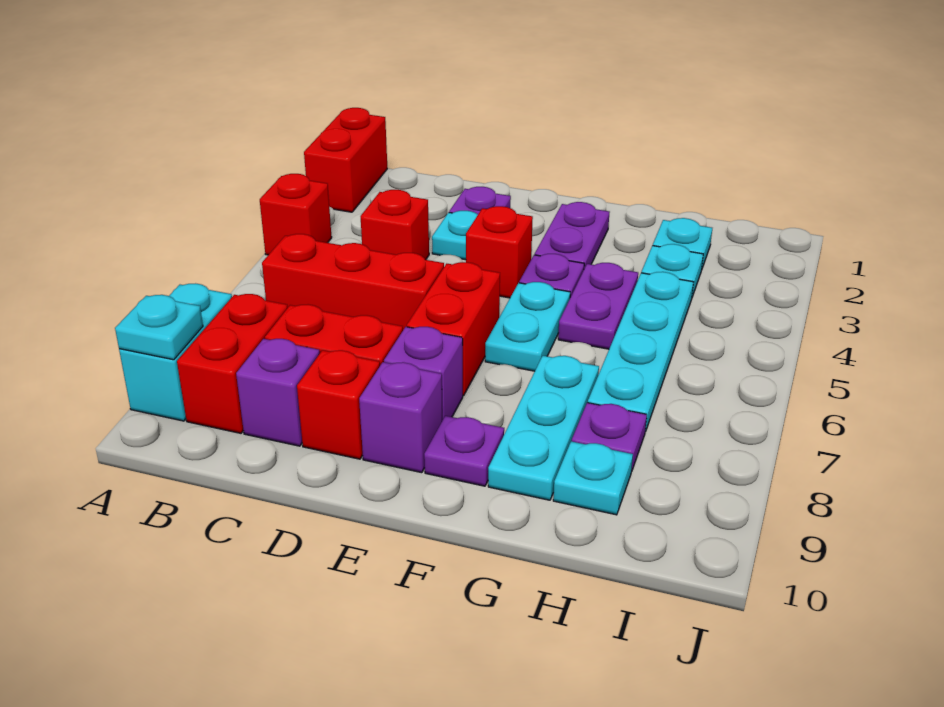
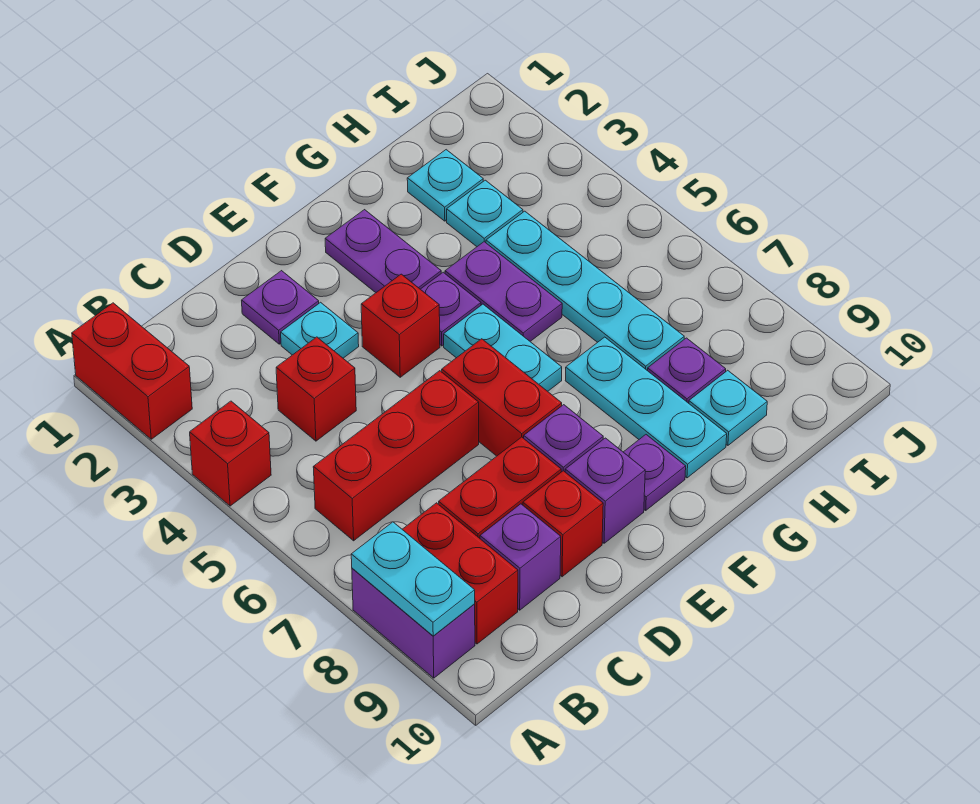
cyan brick A8:A9 level 1 -> purple brick A8:A9 level 1
cyan plate A9 level 2 -> cyan plate A8:A9 level 2

